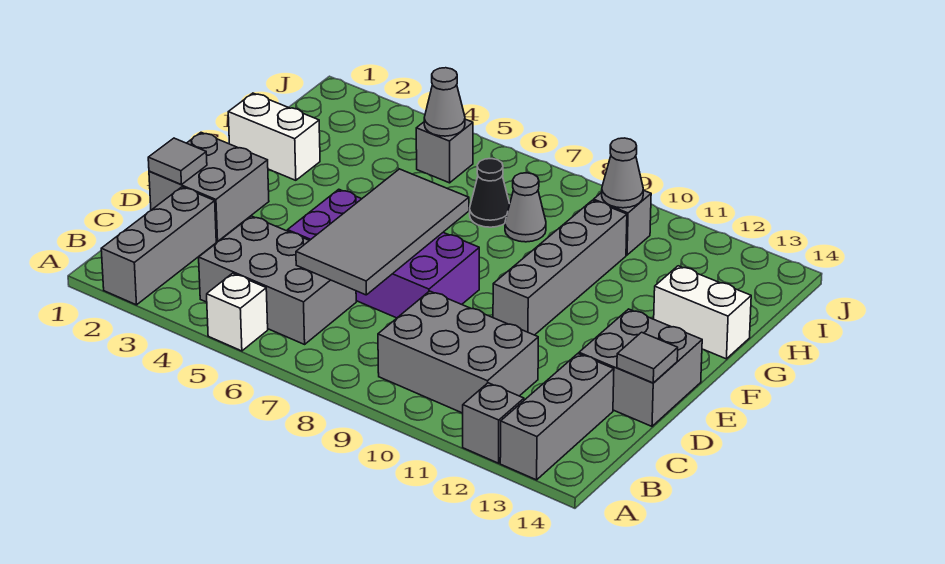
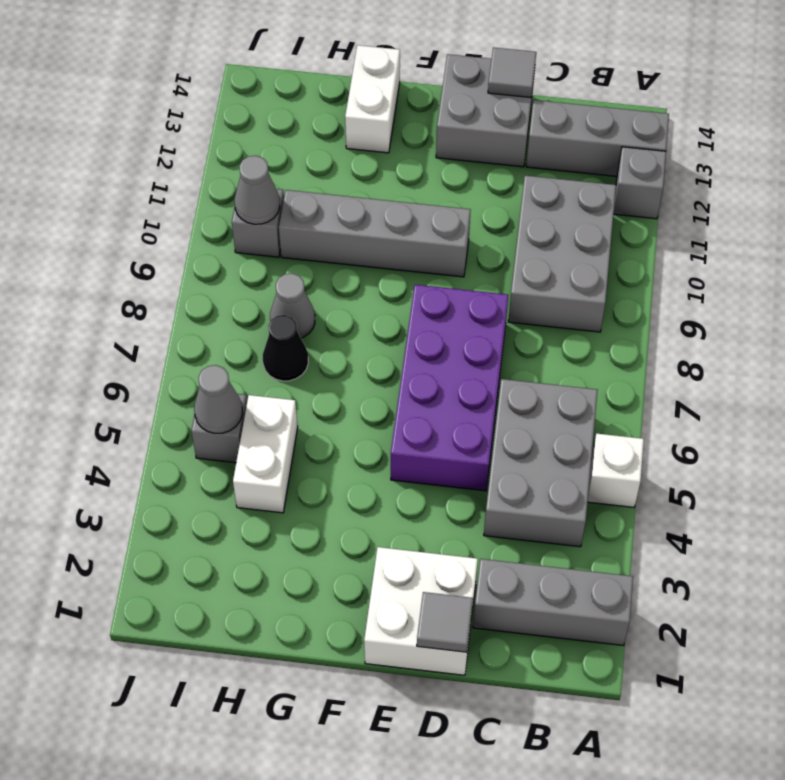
grey tile C6:F7 level 2 -> none
grey brick D1:E2 level 1 -> white brick D1:E2 level 1
white brick G1:G2 level 1 -> white brick H4:H5 level 1

